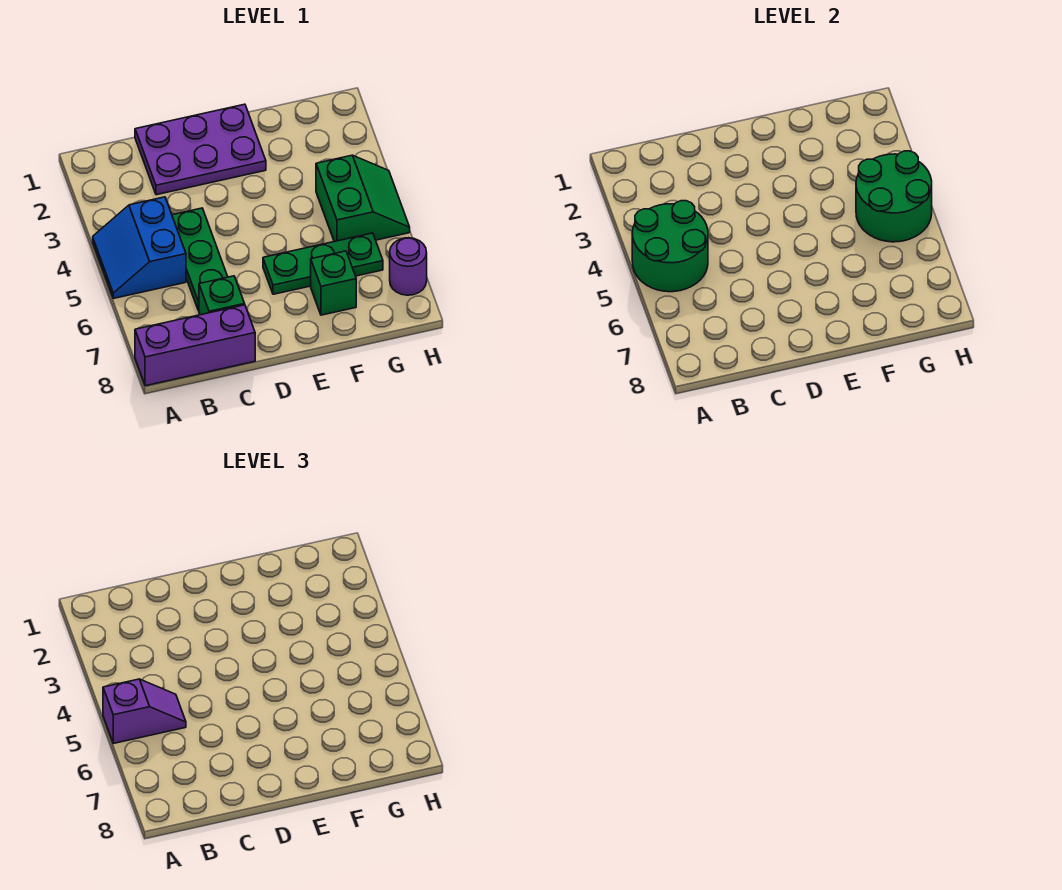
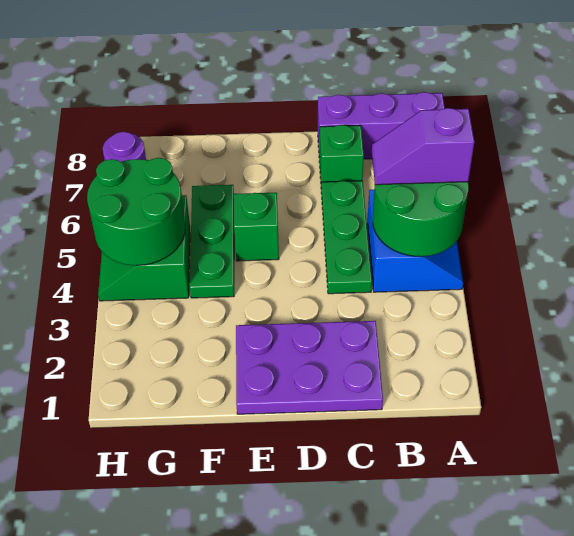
green plate E6:G6 level 1 -> green plate F4:F6 level 1
green brick F7 level 1 -> green brick E5 level 1

